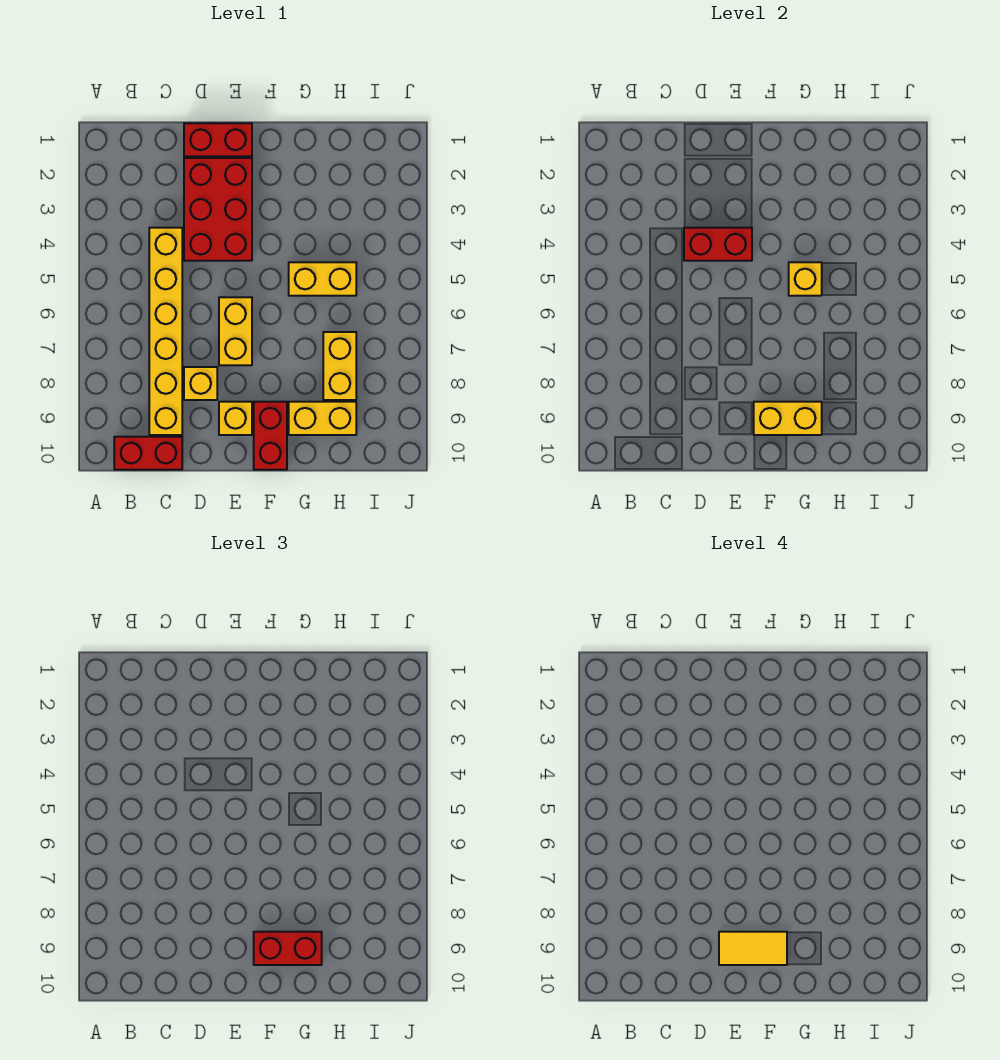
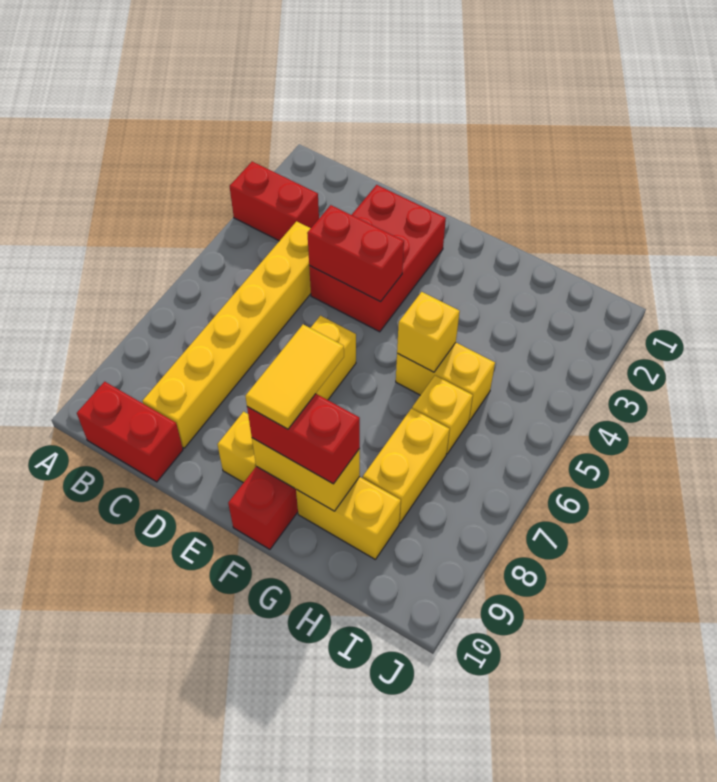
red brick D1:E1 level 1 -> red brick A3:B3 level 1
yellow brick D8 level 1 -> yellow brick H6 level 1
yellow tile E9:F9 level 4 -> yellow tile F8:F9 level 4

